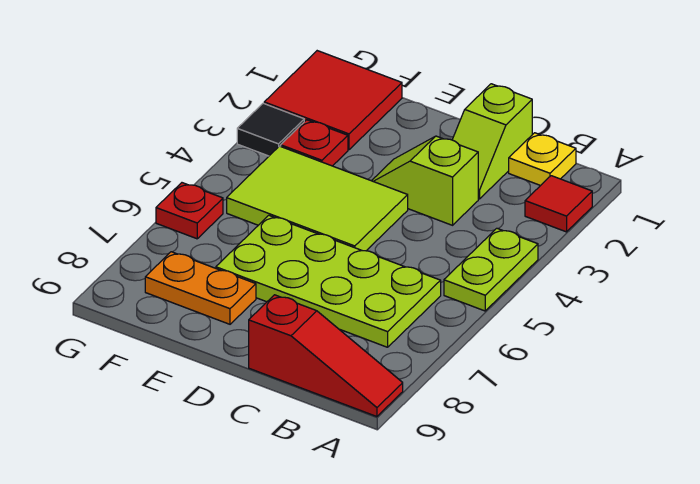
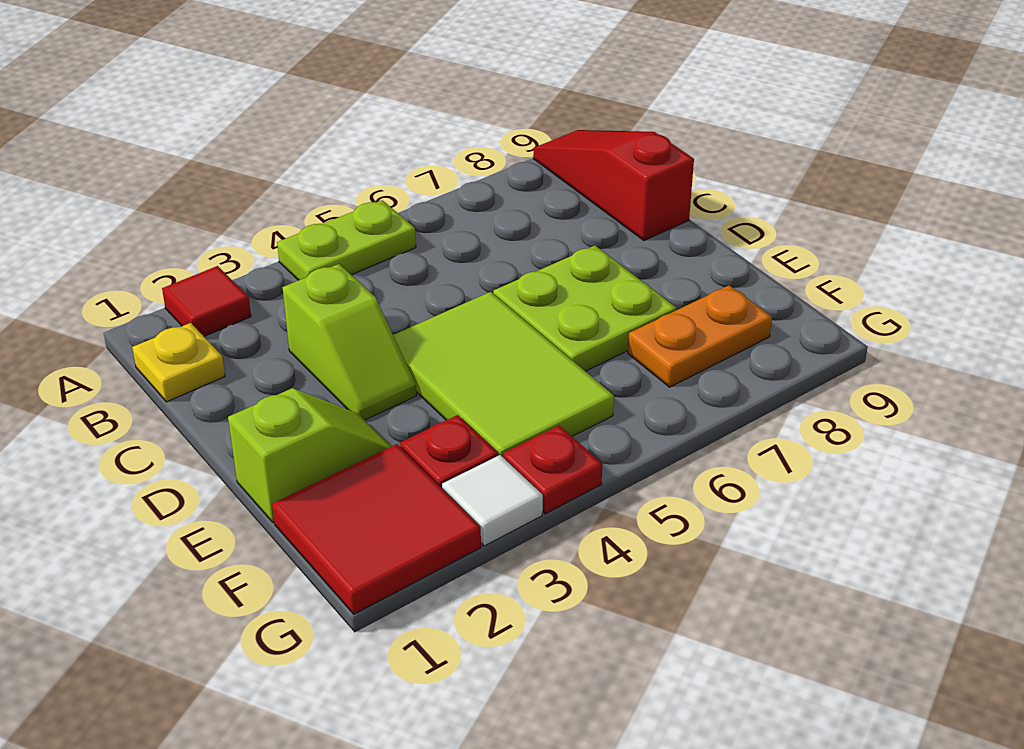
lime plate B6:E7 level 1 -> lime plate D6:E7 level 1
lime slope C1:C2 level 1 top 1 -> lime slope E1:E2 level 1 top 1
orange plate E8:F8 level 1 -> orange plate F7:F8 level 1
black tile G3 level 1 -> white tile G3 level 1
red plate G6 level 1 -> red plate G4 level 1

